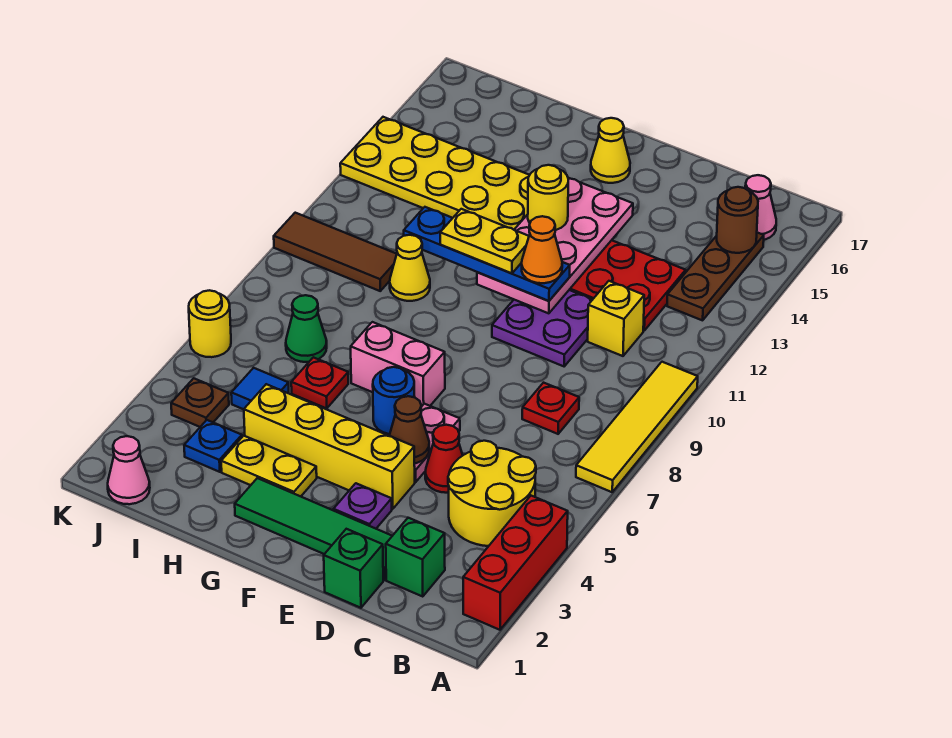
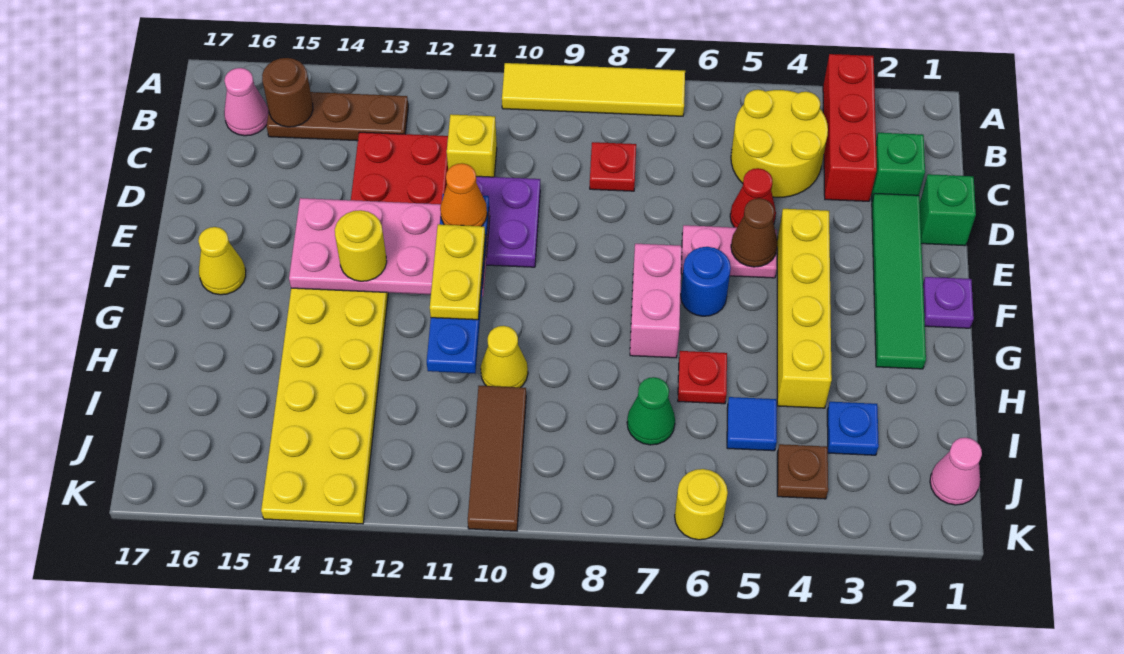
red brick A2:A4 level 1 -> red brick A3:C3 level 1
purple plate E3 level 1 -> purple plate F1 level 1
yellow plate G3:H3 level 1 -> none

